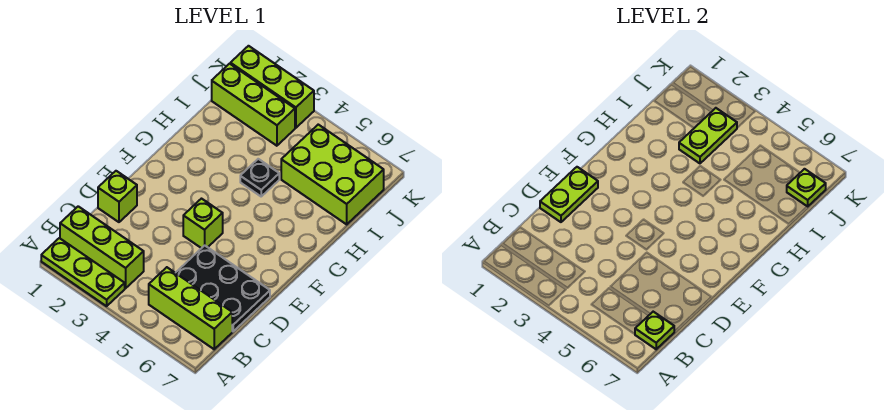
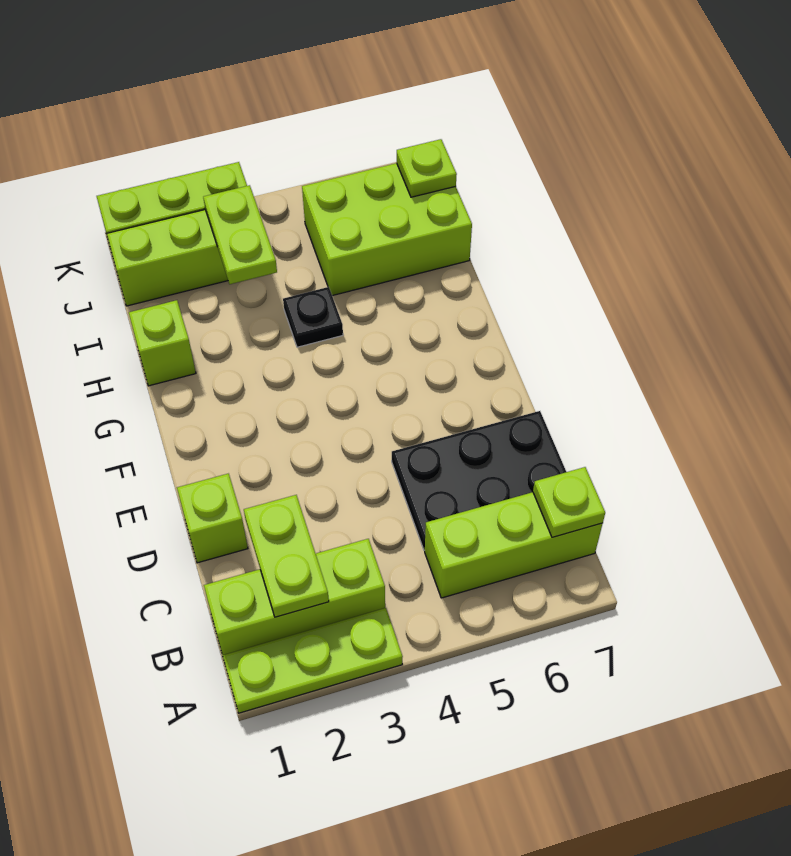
lime plate D1:E1 level 2 -> lime plate B2:C2 level 2
lime brick E4 level 1 -> lime brick H1 level 1

